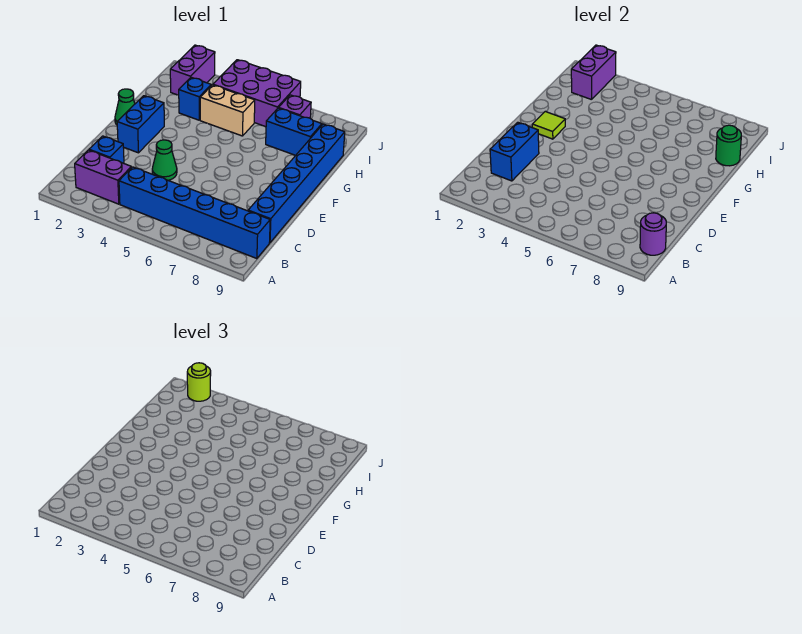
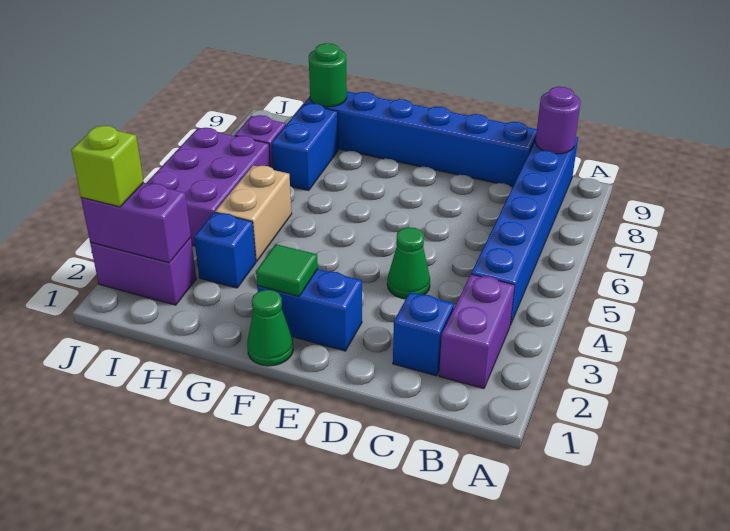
blue brick C2:D2 level 2 -> none
lime tile F2 level 2 -> green tile F2 level 2
lime round brick J2 level 3 -> lime brick J2 level 3

